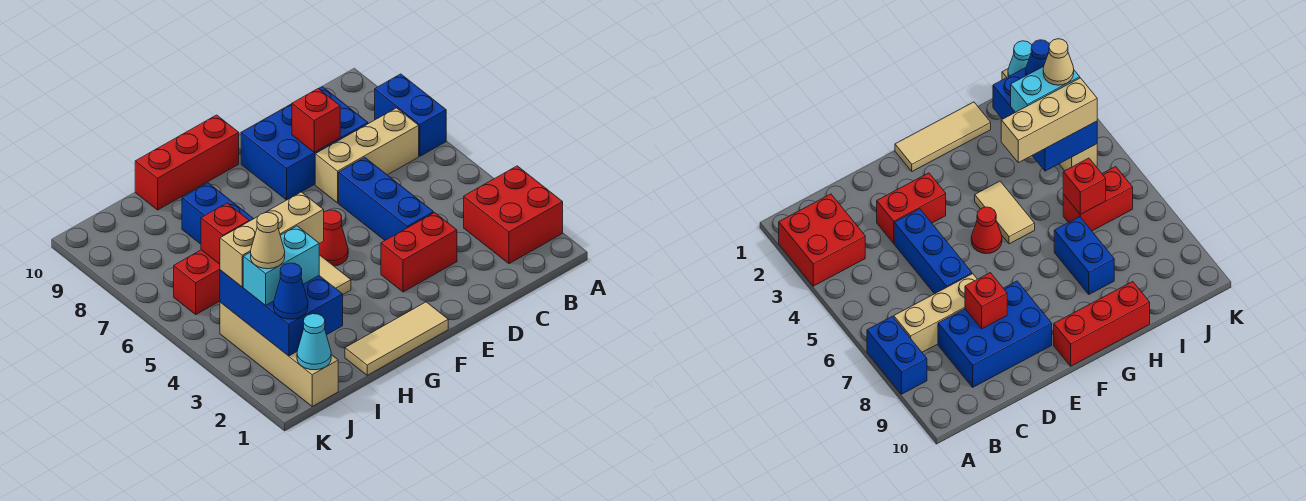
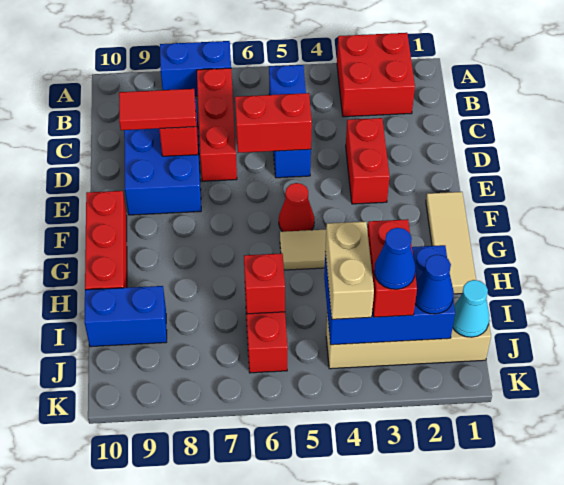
tan brick B7:D7 level 1 -> red brick B7:D7 level 1
blue brick D4:D6 level 1 -> blue brick B5:D5 level 1
none -> red brick D5:D6 level 2
none -> red tile D8:D9 level 3
tan brick H4:J4 level 3 -> tan brick I4:J4 level 3
blue brick H7:H8 level 1 -> blue brick I9:I10 level 1
cyan brick I3:J3 level 3 -> red brick I3:J3 level 3
tan cone J3 level 4 -> blue cone J3 level 4

